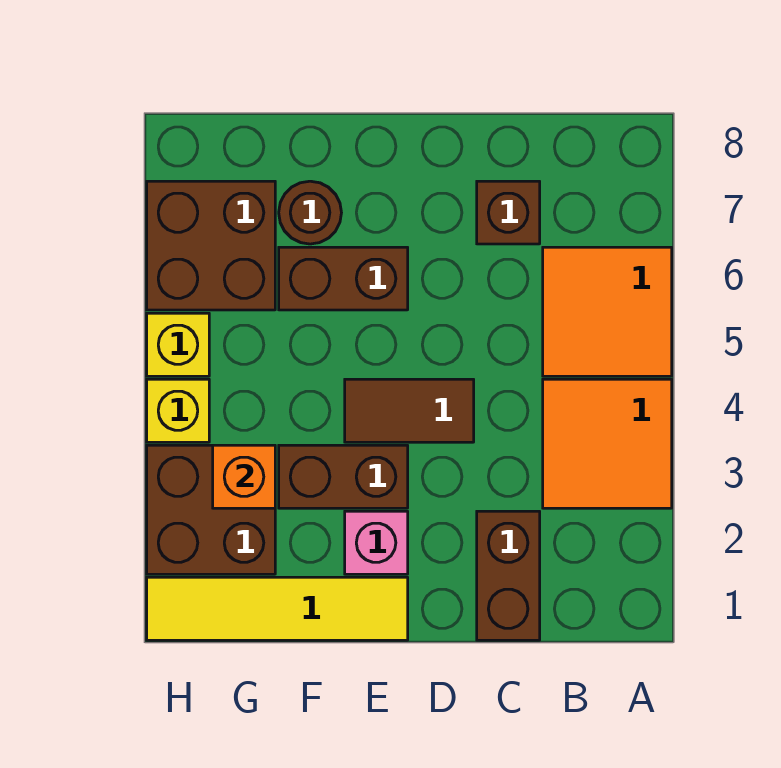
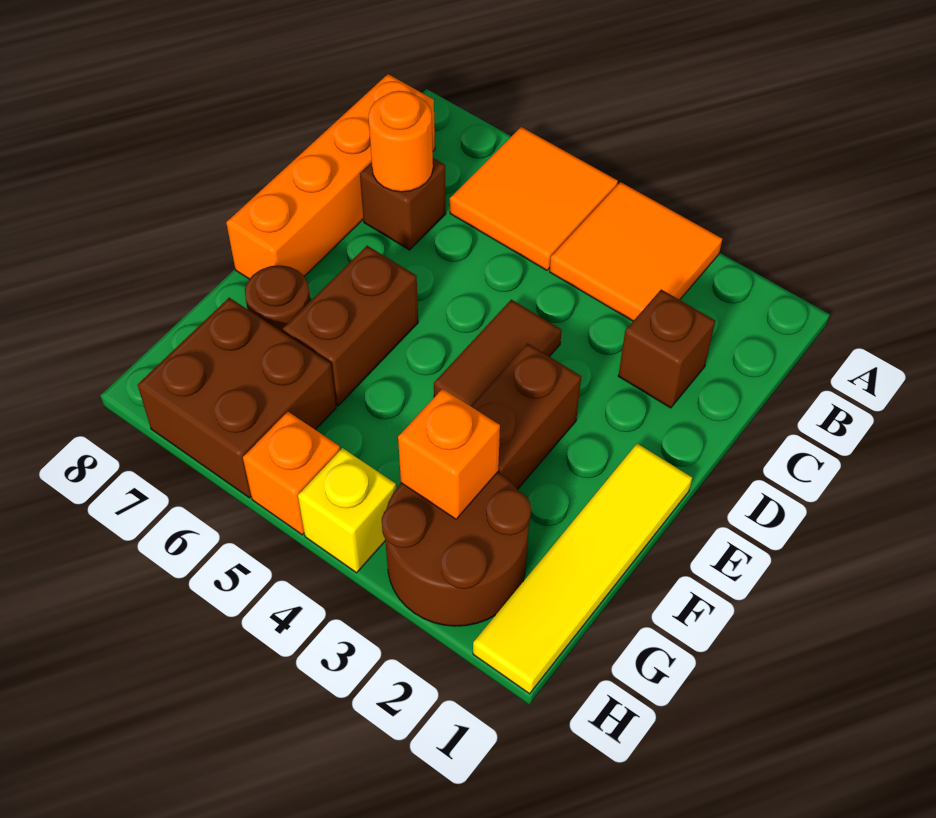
none -> orange brick B8:E8 level 1
brown brick C1:C2 level 1 -> brown brick C2 level 1
none -> orange round brick C7 level 2
pink brick E2 level 1 -> none
brown brick G2:H3 level 1 -> brown round brick G2:H3 level 1
yellow brick H5 level 1 -> orange brick H5 level 1

